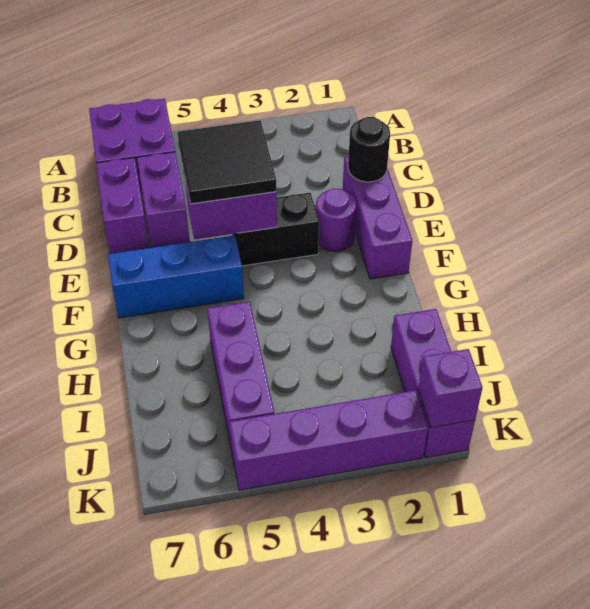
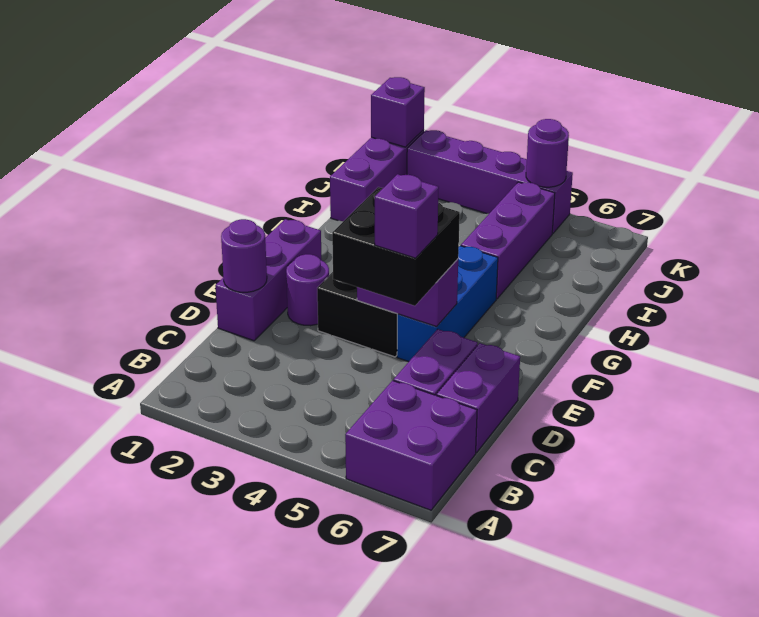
black round brick D1 level 2 -> purple round brick D1 level 2
black tile D4:E5 level 3 -> black brick D4:E5 level 3
none -> purple brick D5 level 4
blue brick F5:F7 level 1 -> blue brick E5:G5 level 1
none -> purple round brick K5 level 2

